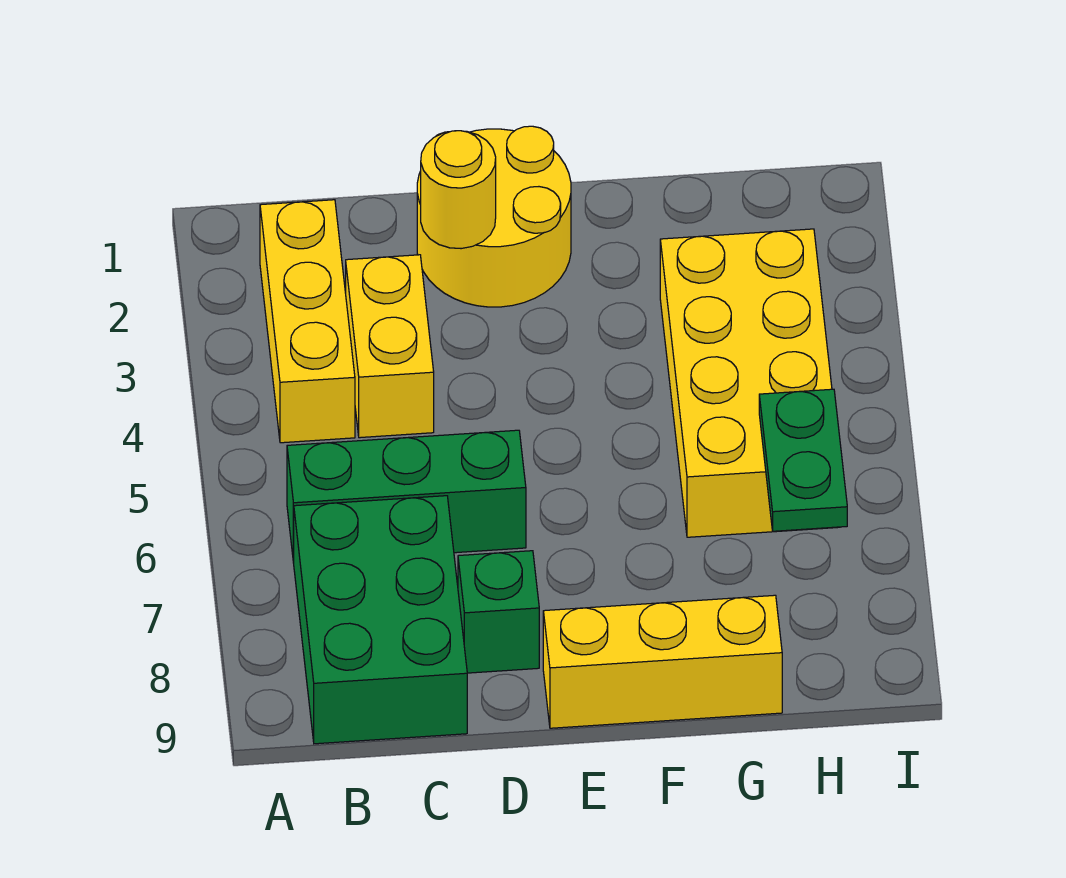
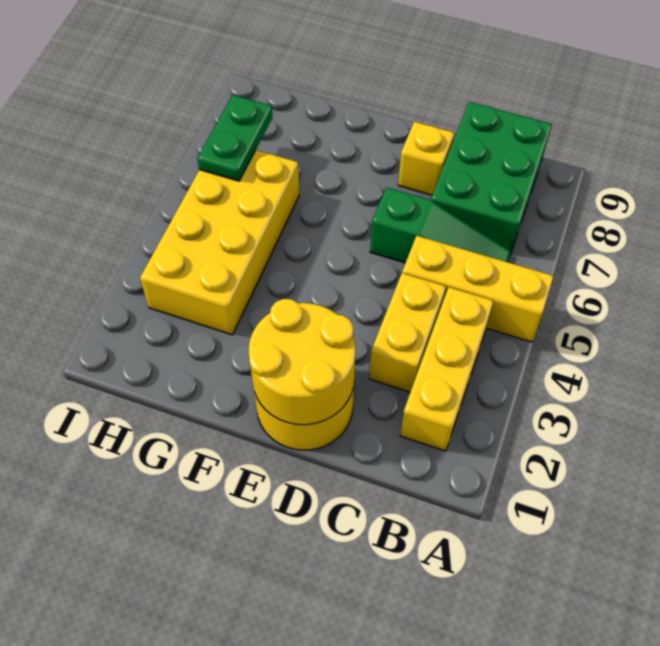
green brick B6:D6 level 1 -> green slope B6:D6 level 1 top D
yellow round brick D2 level 2 -> yellow round brick D1:E2 level 2
green brick D8 level 1 -> yellow brick D8 level 1
yellow brick E9:G9 level 1 -> yellow brick A5:C5 level 1

